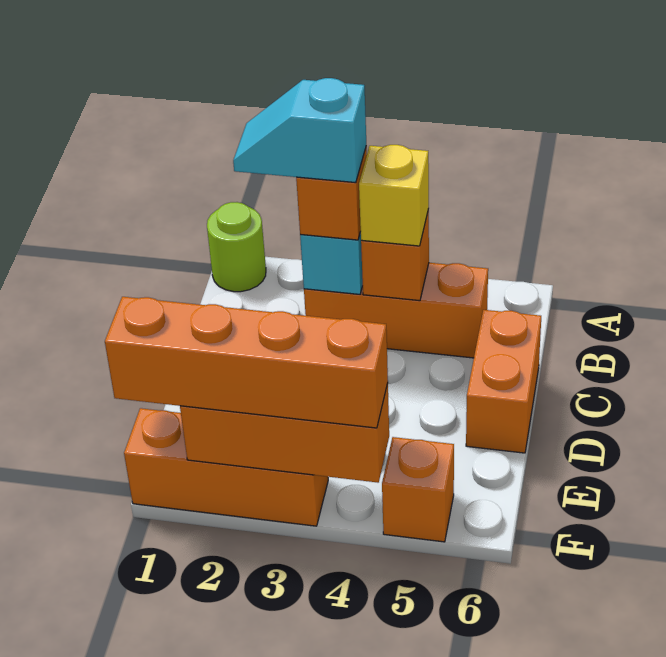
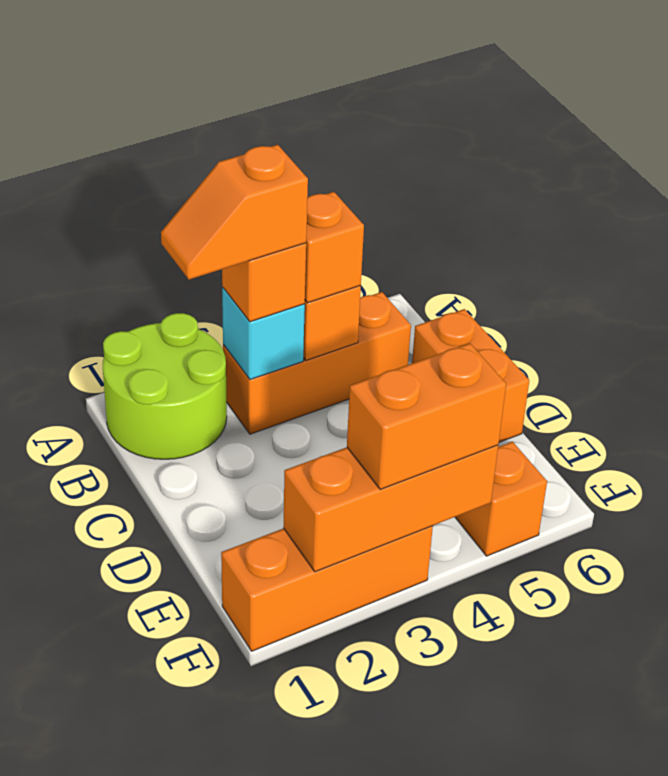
lime round brick A1 level 1 -> lime round brick A1:B2 level 1
cyan slope B2:B3 level 4 top 3 -> orange slope B2:B3 level 4 top 3
yellow brick B4 level 3 -> orange brick B4 level 3
orange brick F1:F4 level 3 -> orange brick F3:F4 level 3

